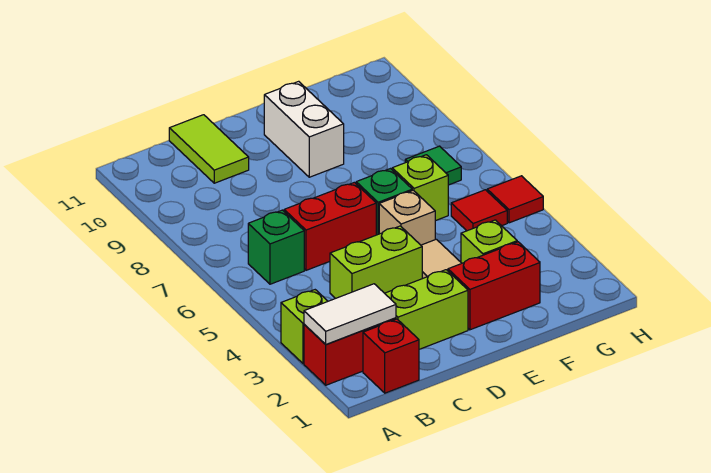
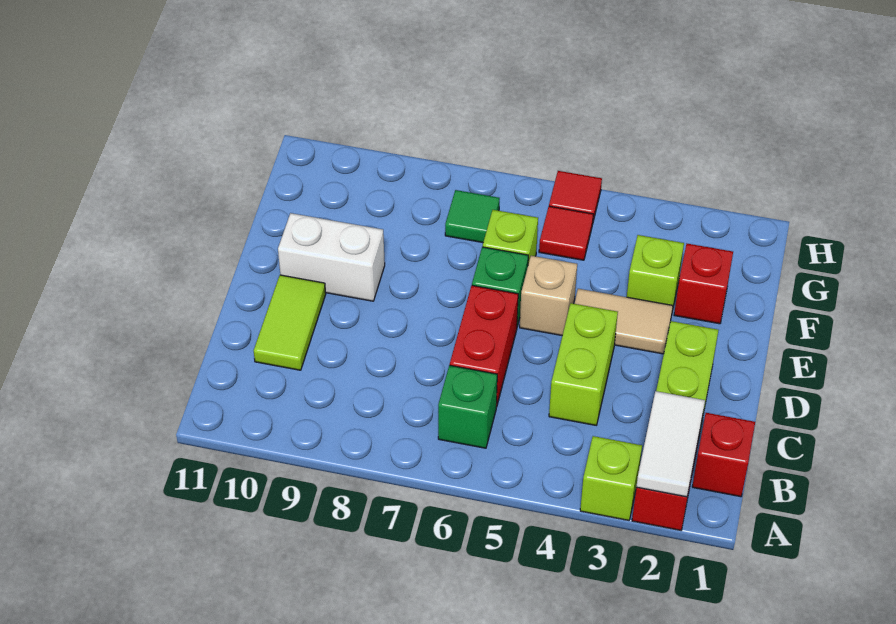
lime tile C10:C11 level 1 -> lime tile C10:D10 level 1
red brick E2:F2 level 1 -> red brick F2 level 1

